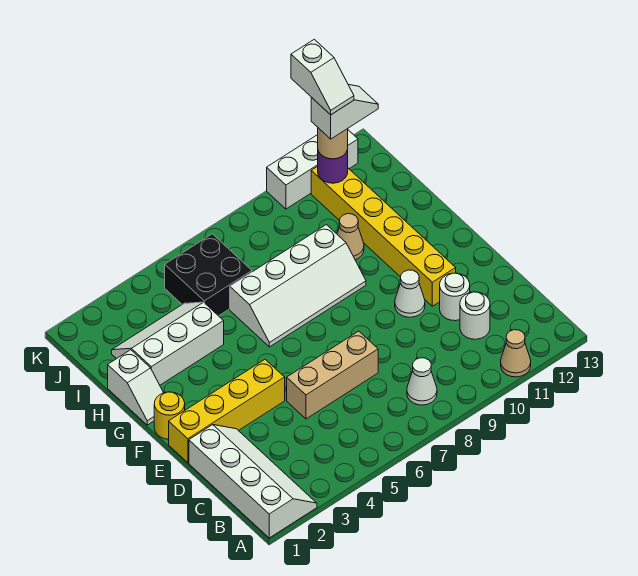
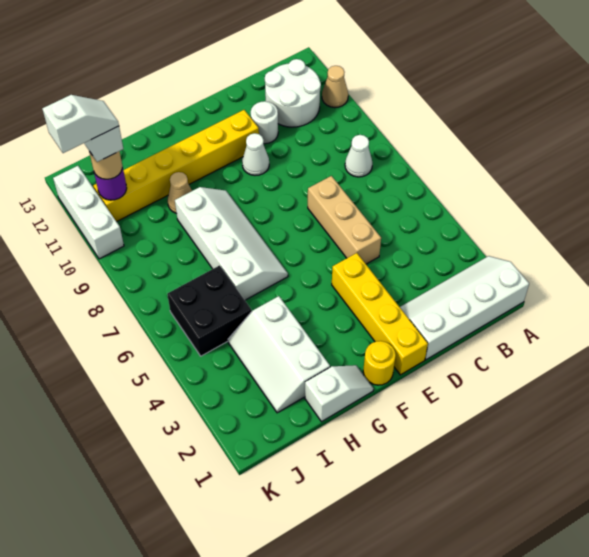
white round brick C11 level 1 -> white round brick B11:C12 level 1

